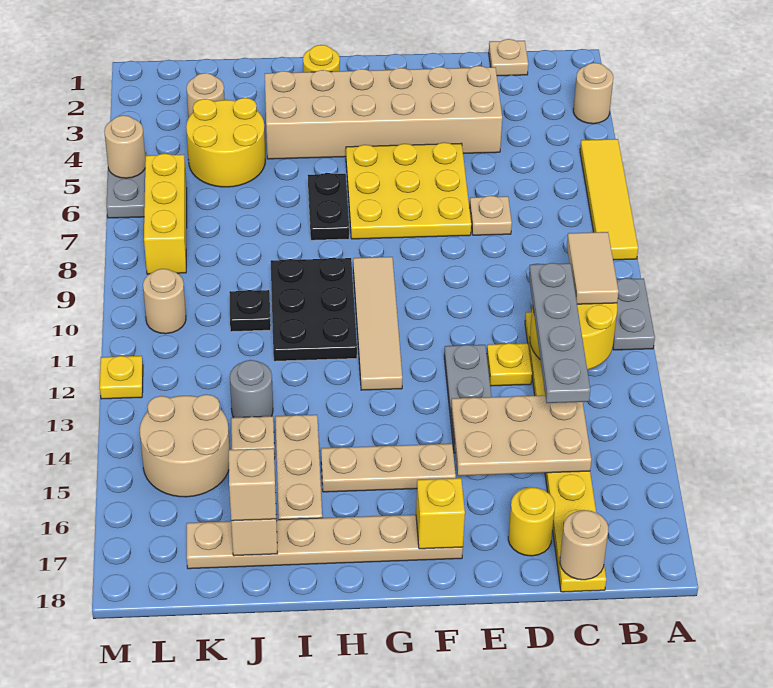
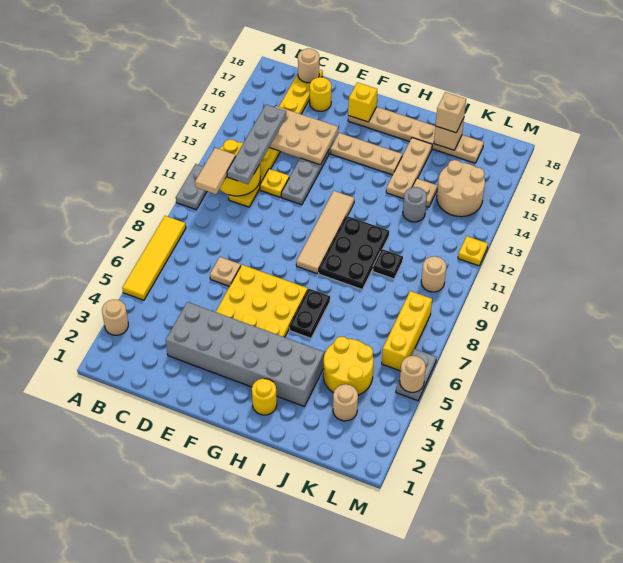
tan plate C1 level 1 -> none
tan brick D3:I4 level 1 -> grey brick D3:I4 level 1

